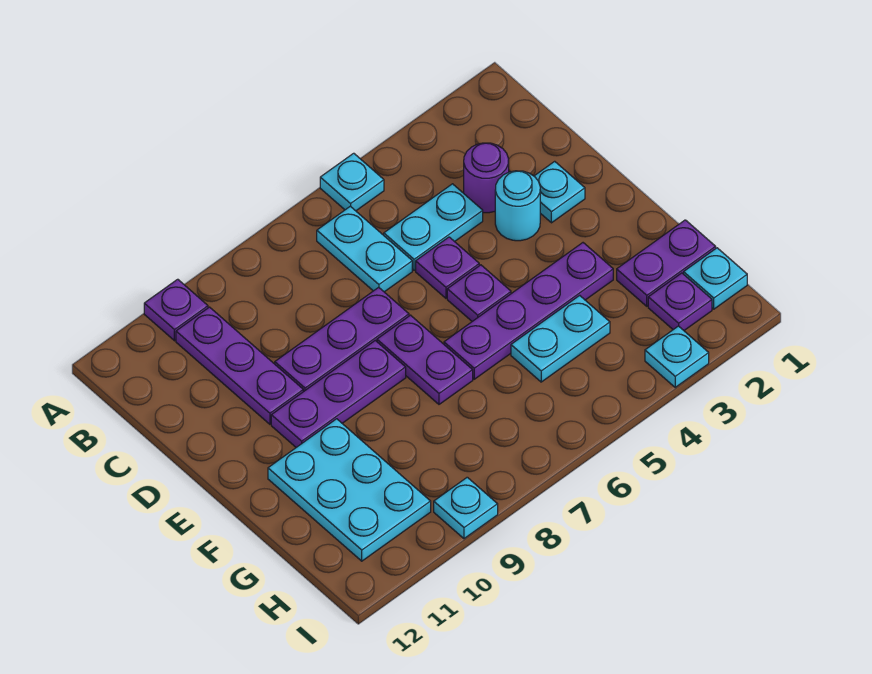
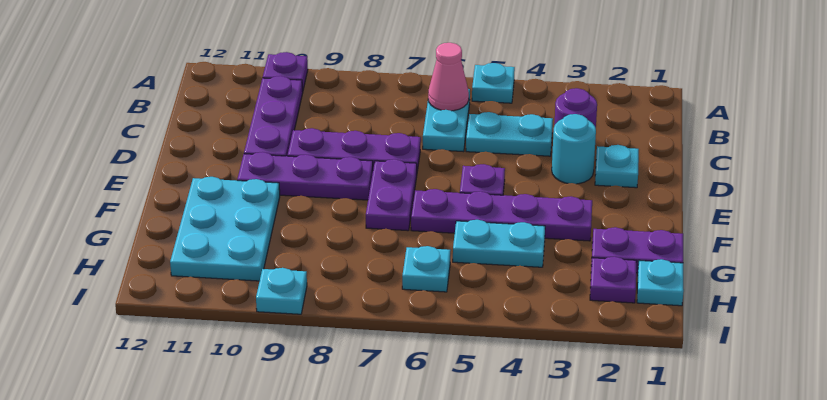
none -> pink cone B6 level 2
purple plate D5 level 1 -> none
cyan plate I3 level 1 -> cyan plate H6 level 1

